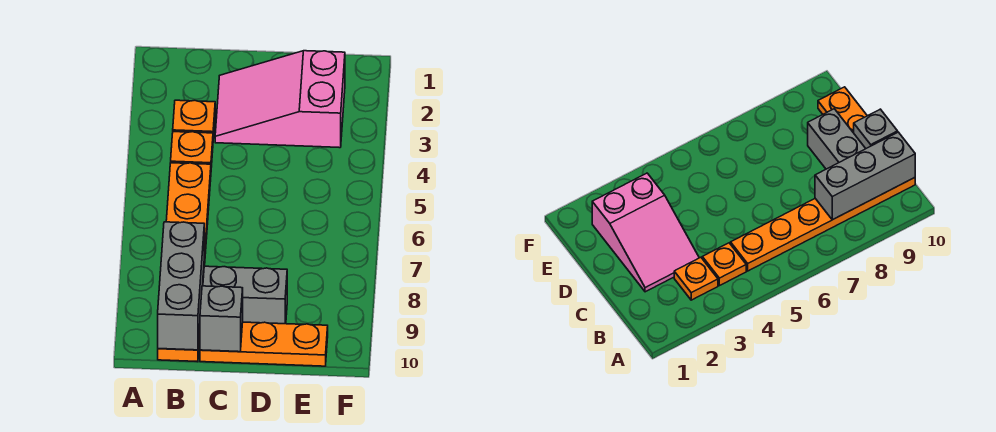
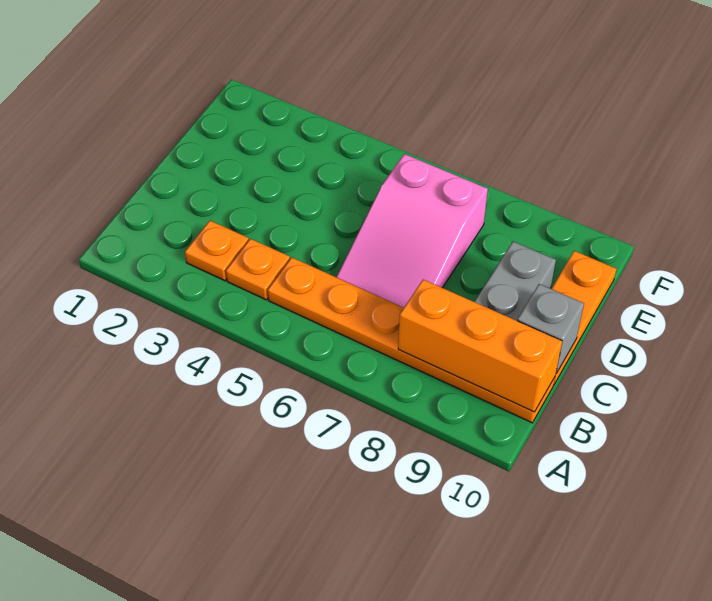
grey brick B8:B10 level 2 -> orange brick B8:B10 level 2
pink slope C2:E3 level 1 top E -> pink slope C6:E7 level 1 top E

